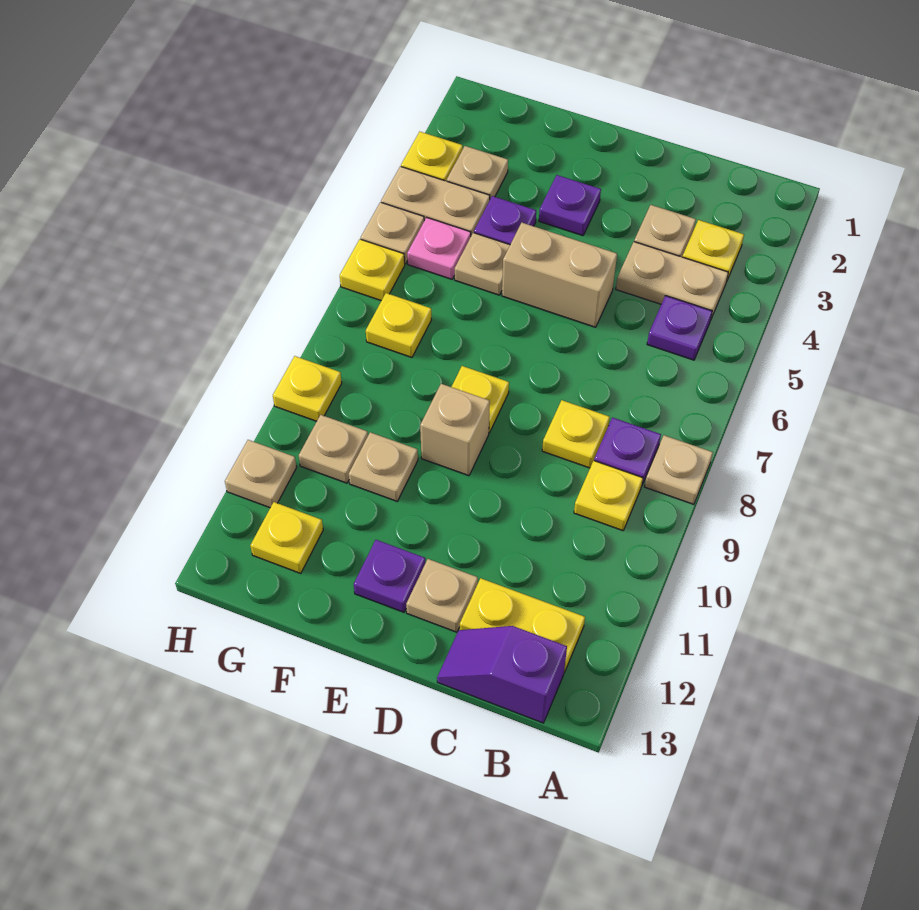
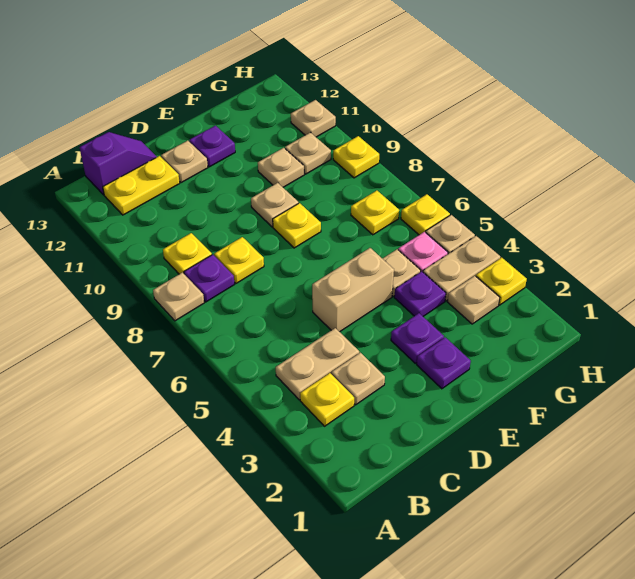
purple plate B5 level 1 -> purple plate E2 level 1
tan brick E9 level 1 -> tan plate E9 level 1
yellow plate G12 level 1 -> none

